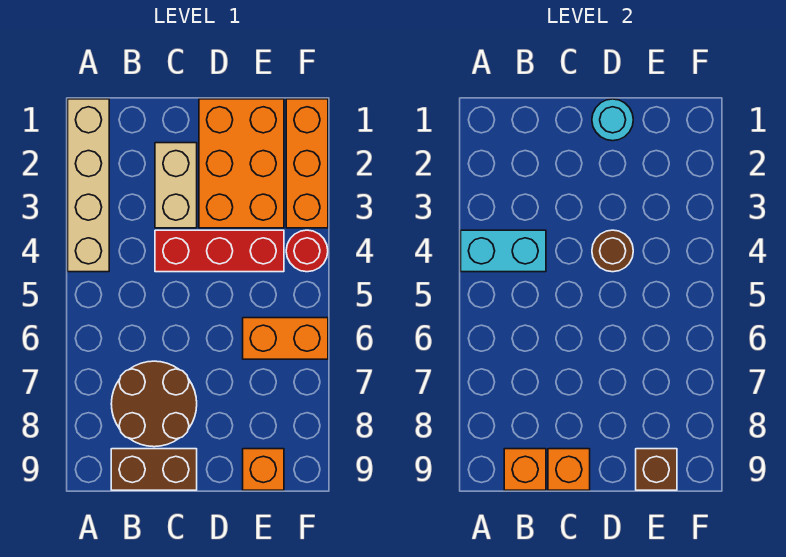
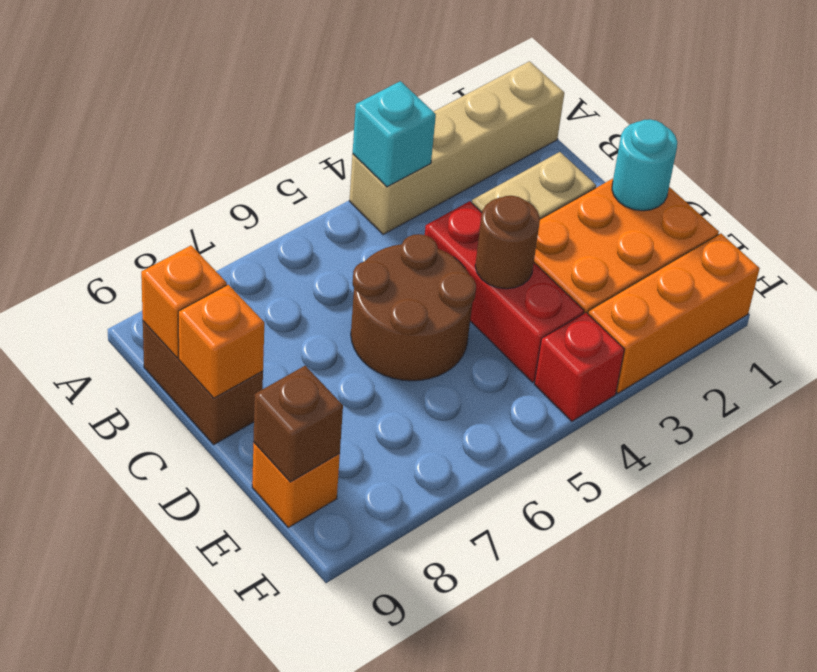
cyan brick A4:B4 level 2 -> cyan brick A4 level 2
brown round brick B7:C8 level 1 -> brown round brick C5:D6 level 1
orange brick E6:F6 level 1 -> none
red round brick F4 level 1 -> red brick F4 level 1

